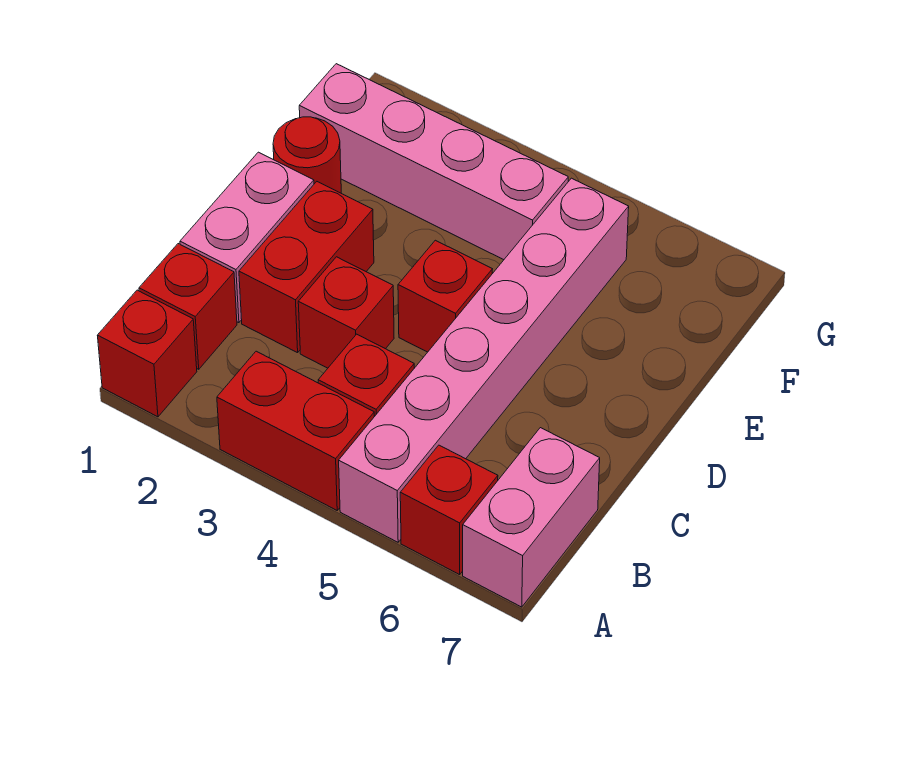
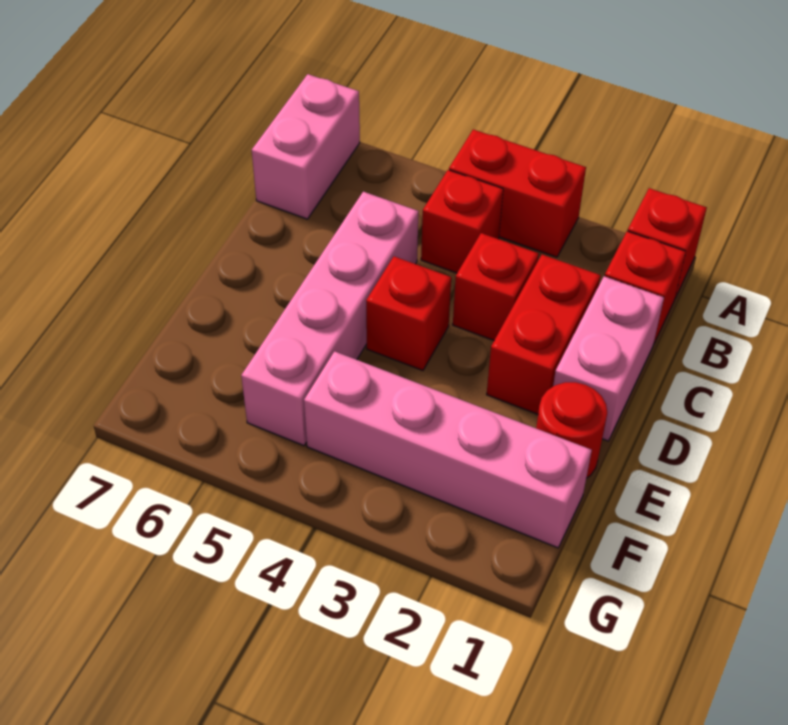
pink brick A5:F5 level 1 -> pink brick C5:F5 level 1
red brick A6 level 1 -> none

